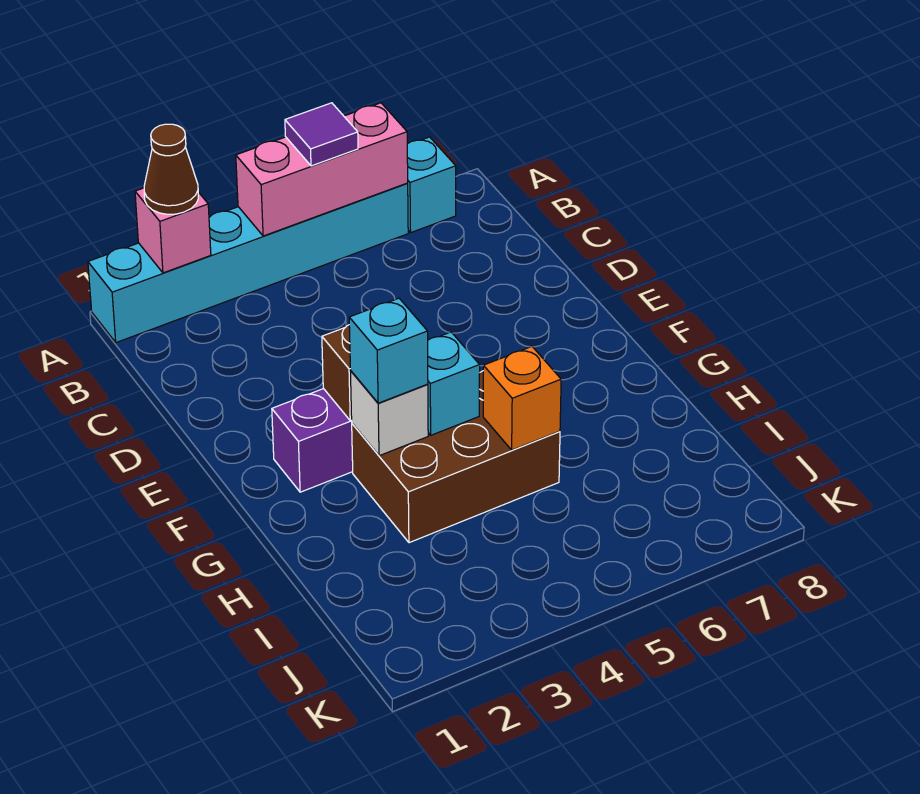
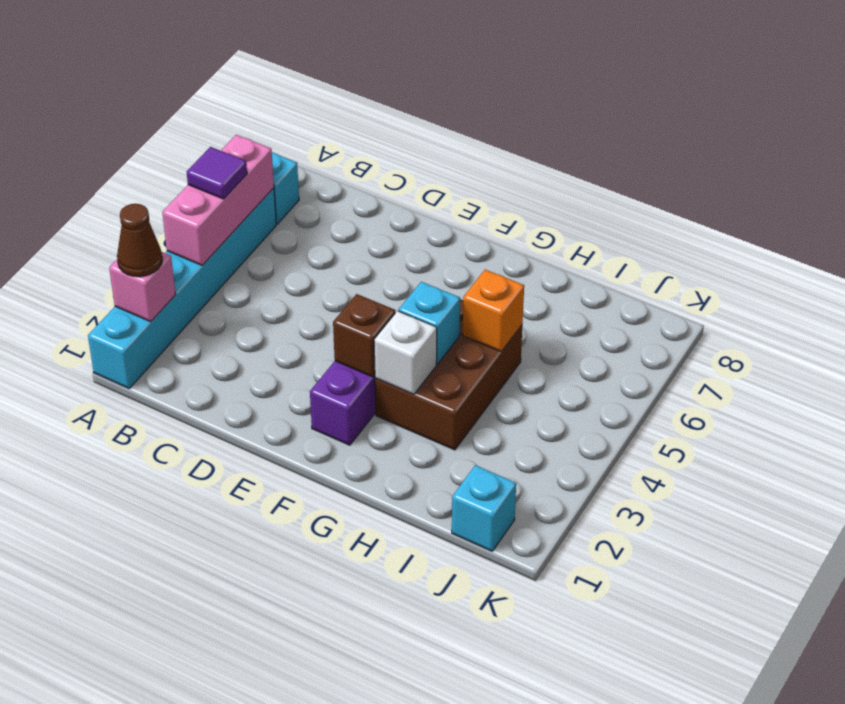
cyan brick G3 level 3 -> cyan brick J1 level 1

